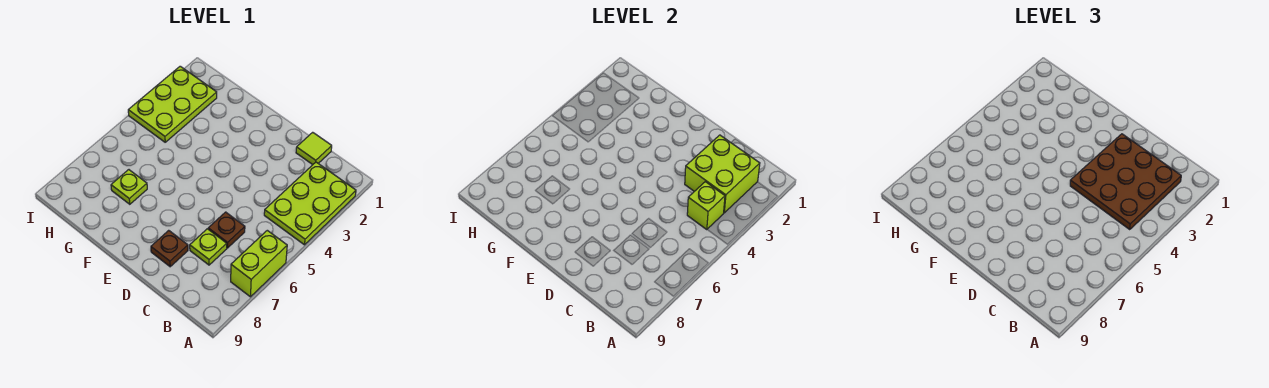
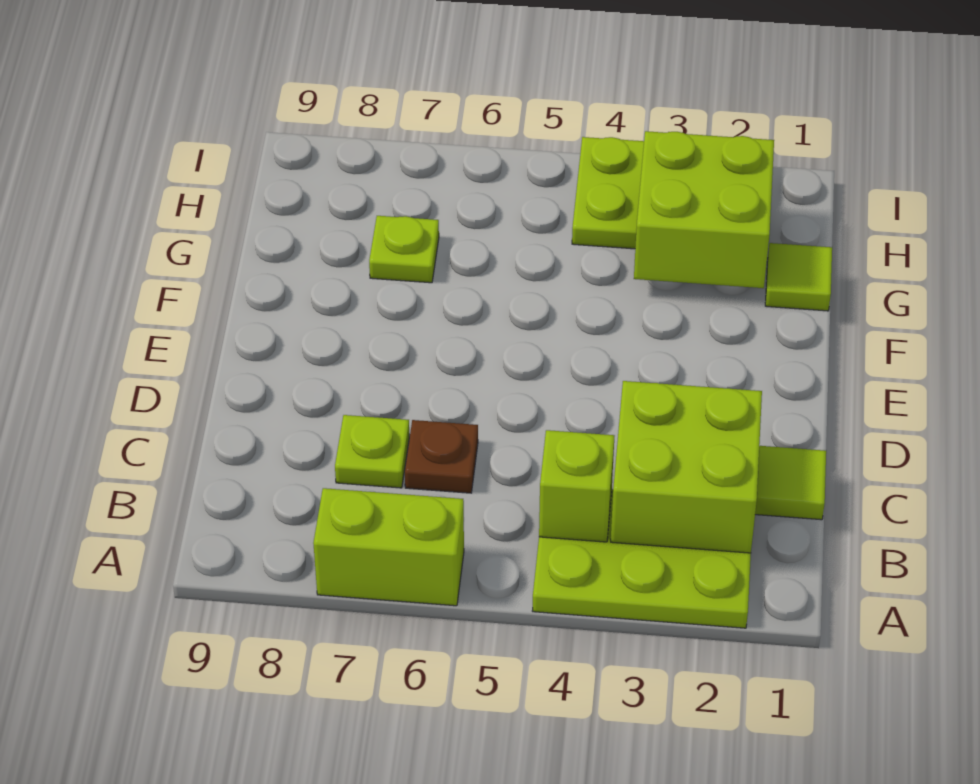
brown plate B2:D4 level 3 -> none
brown plate D8 level 1 -> none
none -> lime tile G1 level 1
none -> lime brick G2:H3 level 2

